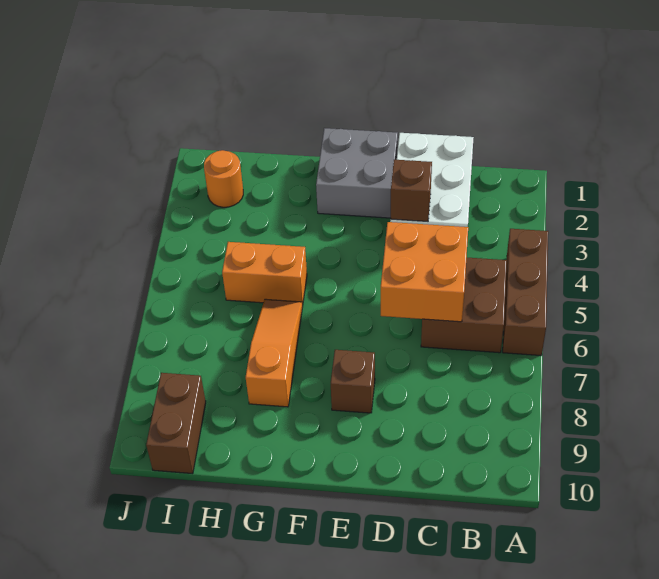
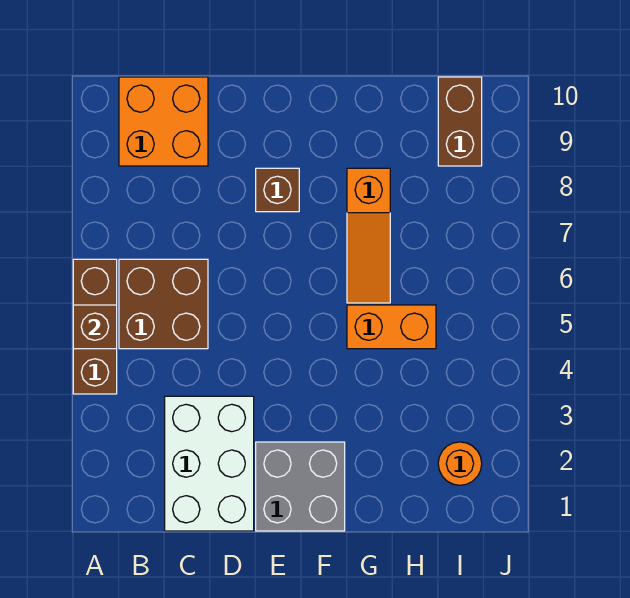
orange brick C5:D6 level 2 -> orange brick B9:C10 level 1
brown brick D3 level 2 -> brown brick A5 level 2

